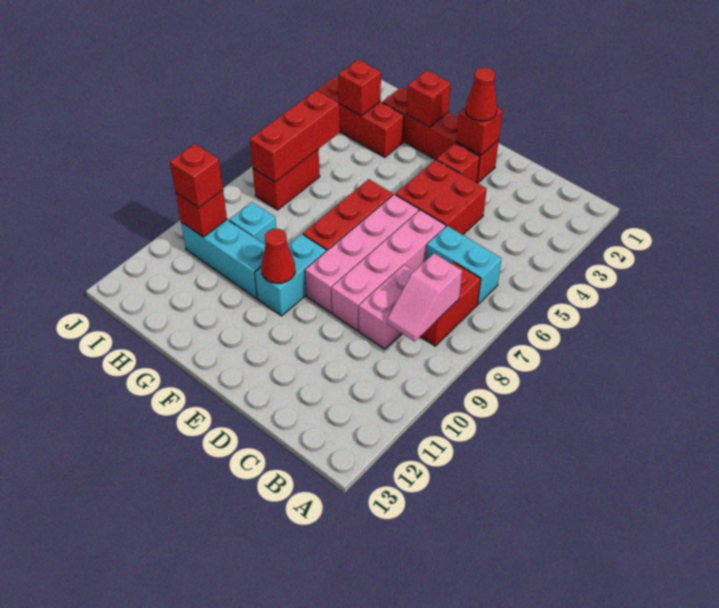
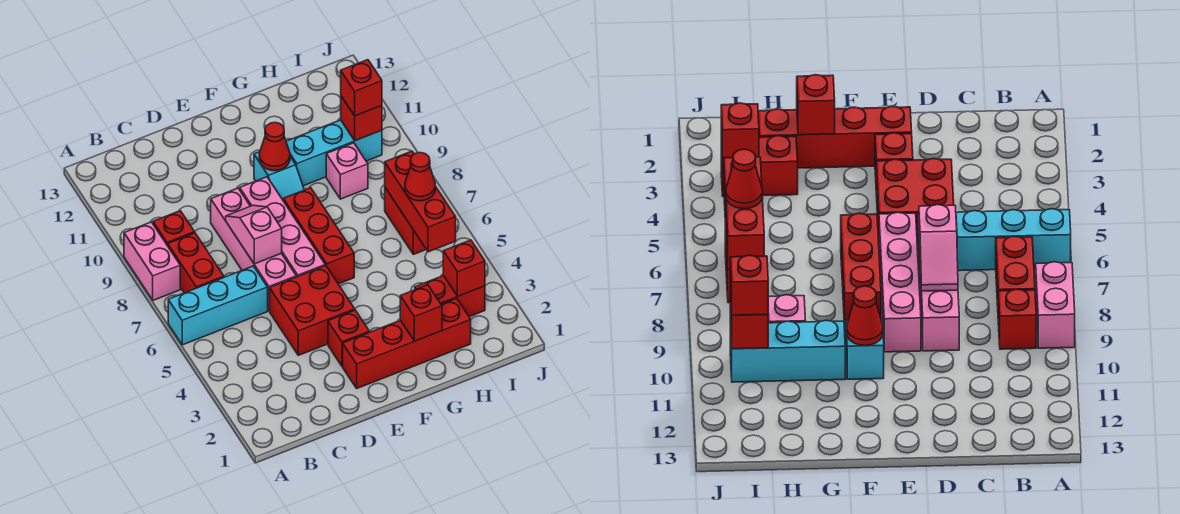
cyan brick B6:C6 level 1 -> cyan brick A6:C6 level 1
pink slope B8:B9 level 2 top 8 -> pink slope D7:D8 level 2 top 7
pink brick C8:C9 level 1 -> pink brick A8:A9 level 1
red brick E2 level 2 -> red brick B9 level 1
red cone E2 level 3 -> red cone I6 level 3
cyan brick F9:F10 level 1 -> cyan slope F9:F10 level 1 top 10
red brick H3:J3 level 1 -> red brick H3:I3 level 1
cyan brick H9 level 1 -> pink brick H9 level 1

